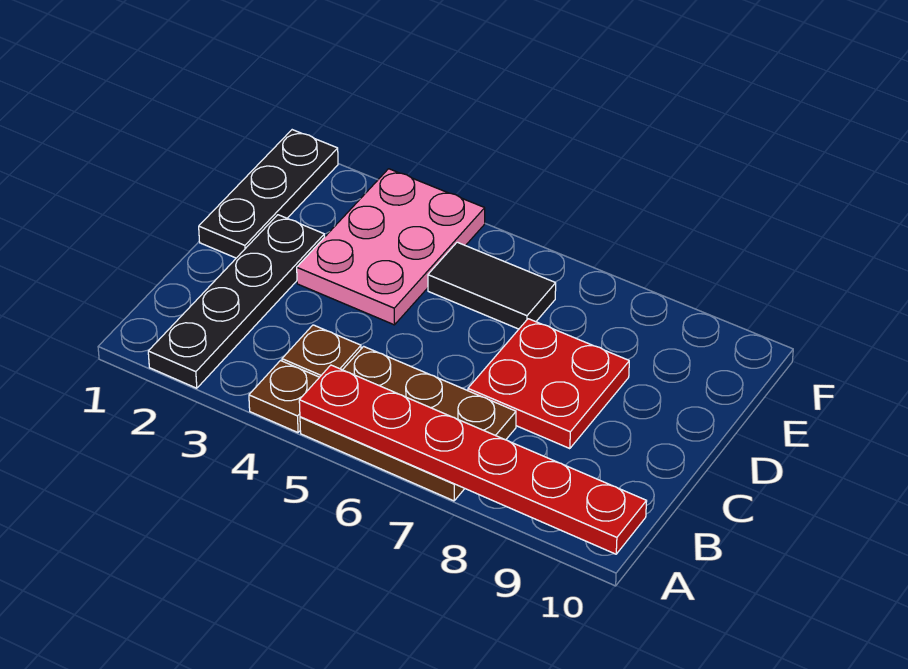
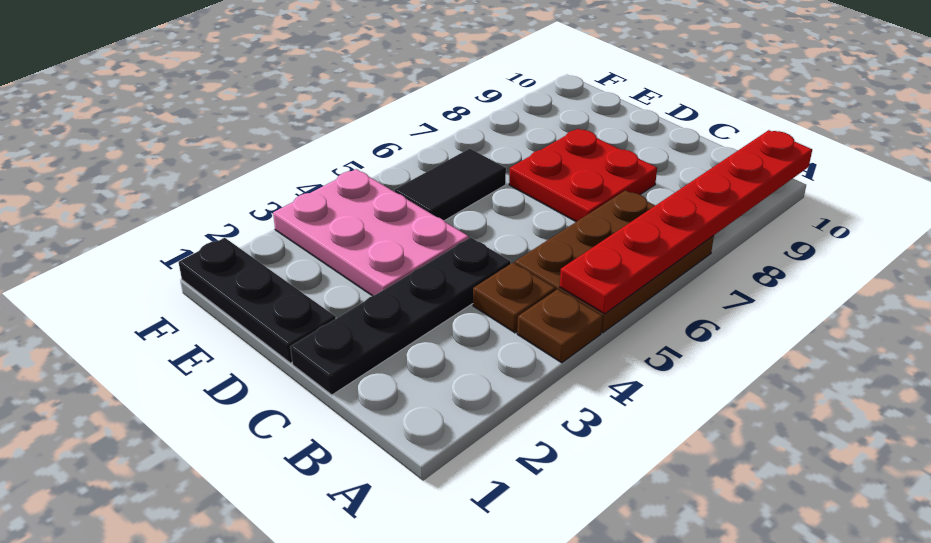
black plate A2:D2 level 1 -> black plate C1:C4 level 1

